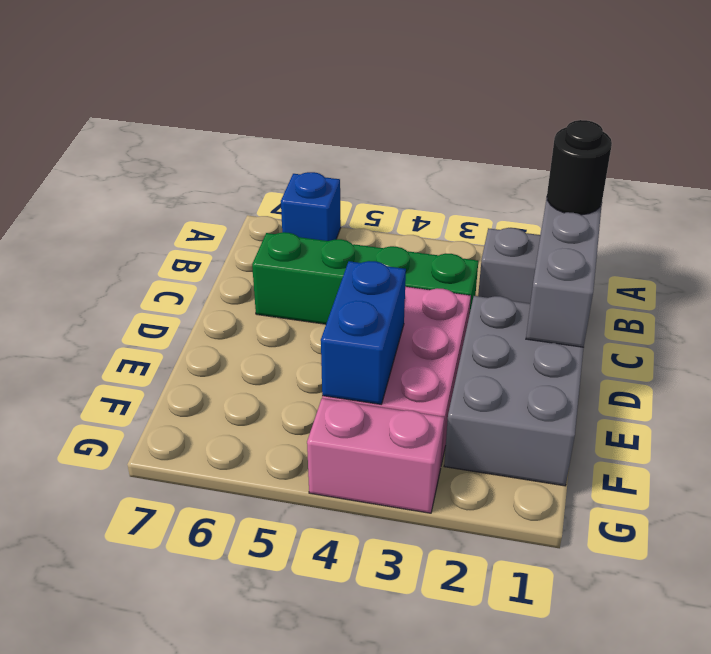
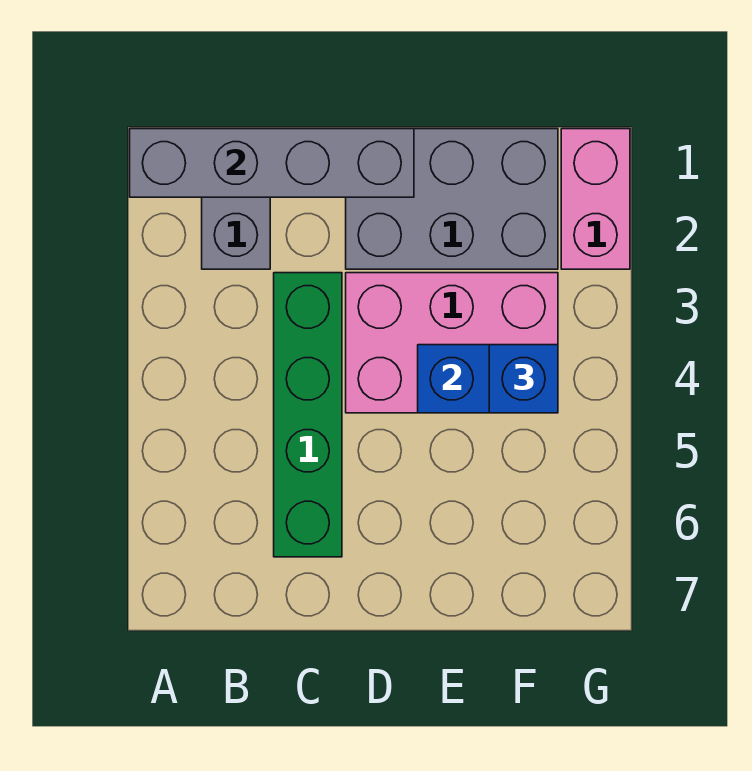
blue brick A6 level 1 -> blue brick F4 level 3
black round brick B1 level 3 -> none
pink brick G3:G4 level 1 -> pink brick G1:G2 level 1

